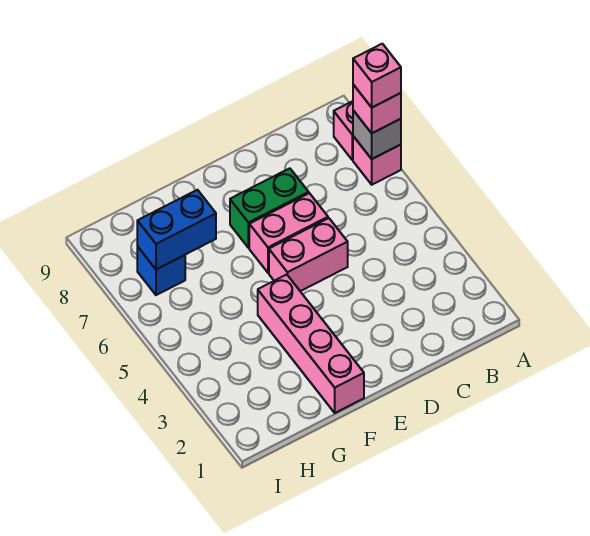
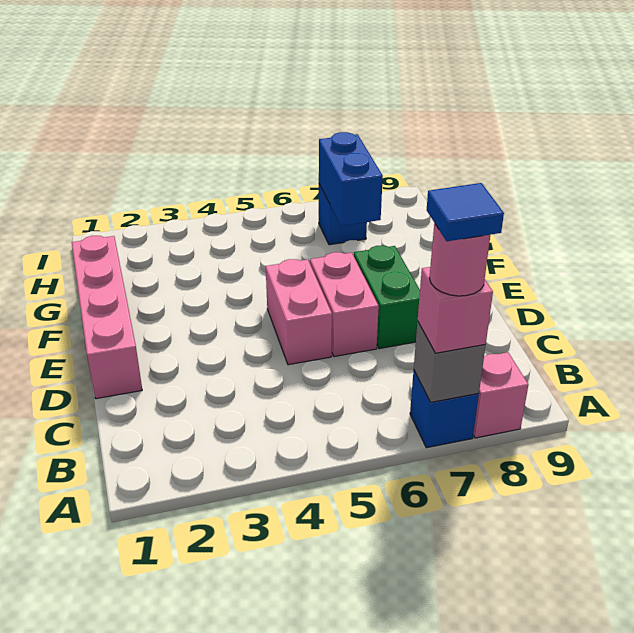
pink brick A7 level 1 -> blue brick A7 level 1
pink brick A7 level 4 -> pink round brick A7 level 4
none -> blue tile A7 level 5
pink brick F1:F4 level 1 -> pink brick D1:G1 level 1

